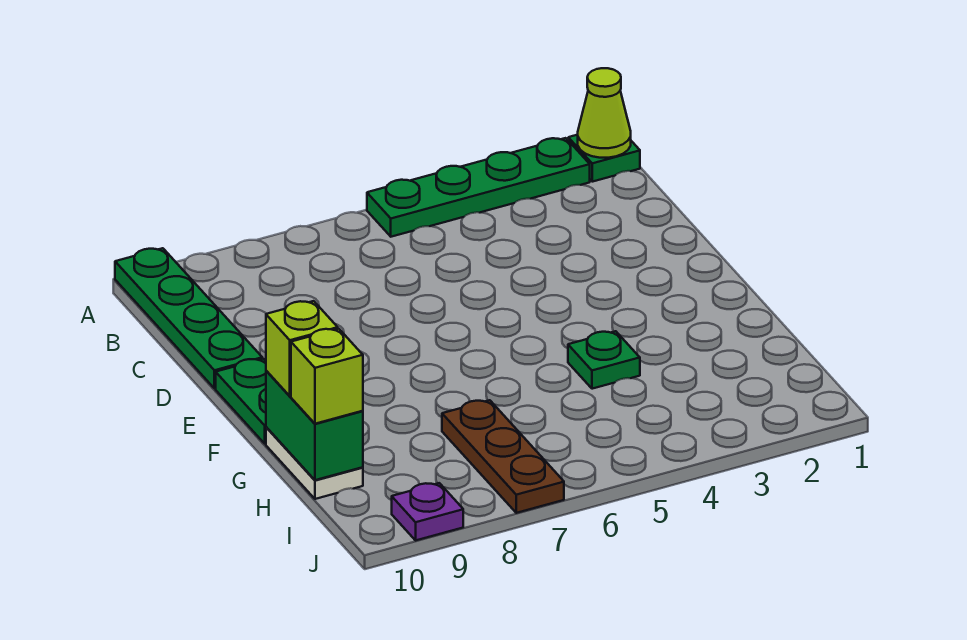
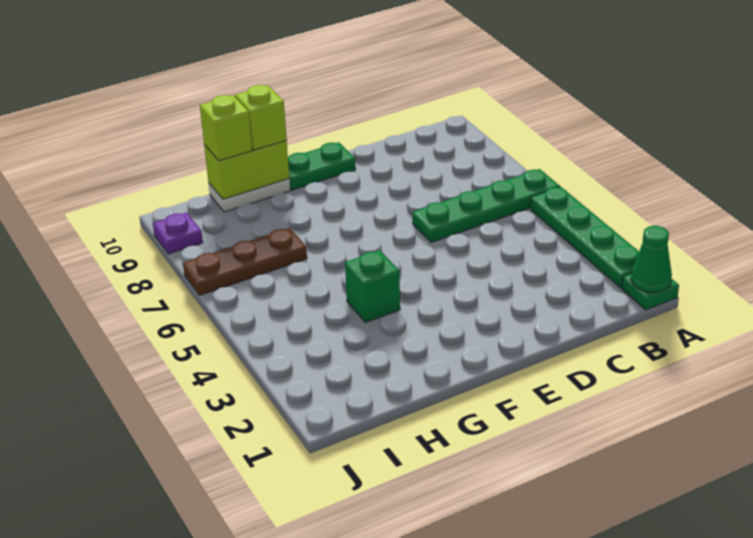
lime cone A1 level 2 -> green cone A1 level 2
green plate A10:D10 level 1 -> green plate A6:D6 level 1
green plate G4 level 1 -> green brick G4 level 1
green brick G10:H10 level 2 -> lime brick G10:H10 level 2

